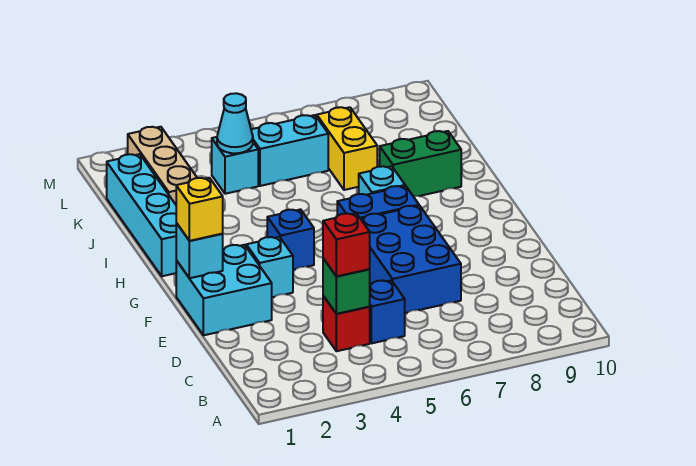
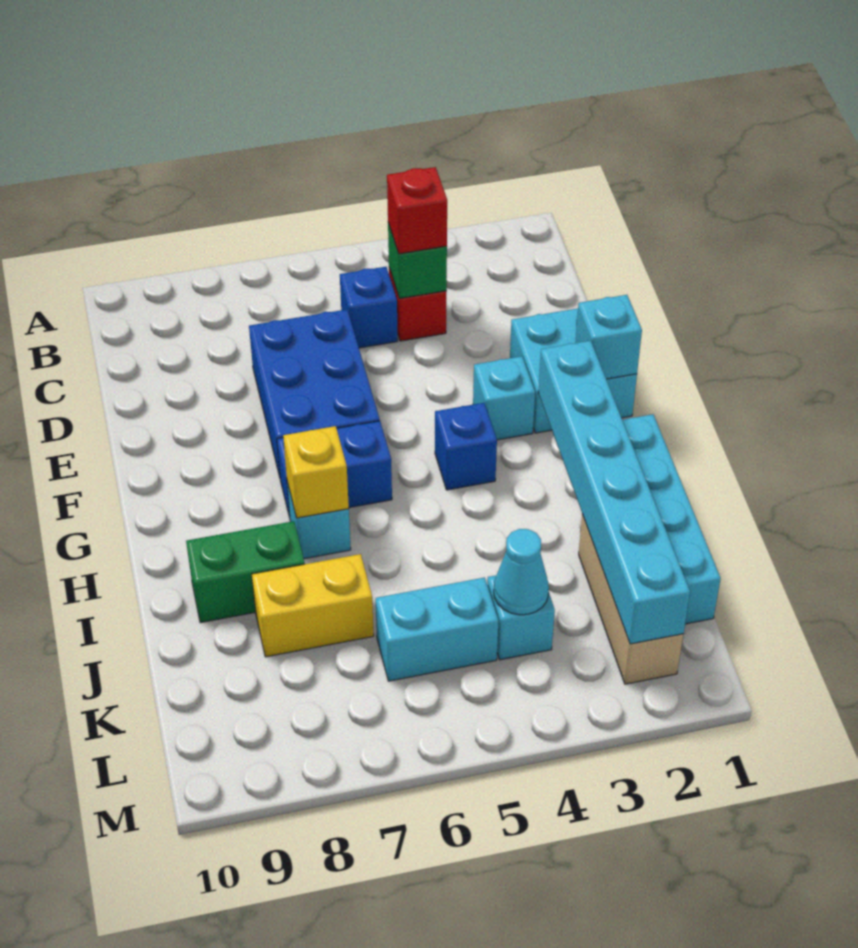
yellow brick F1 level 3 -> yellow brick H7 level 2
none -> cyan brick G2:L2 level 2
yellow brick J7:K7 level 1 -> yellow brick J7:J8 level 1

